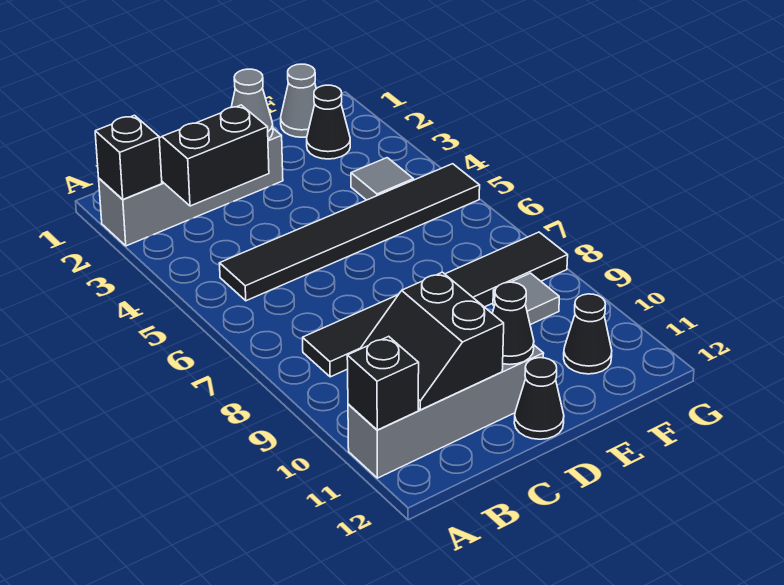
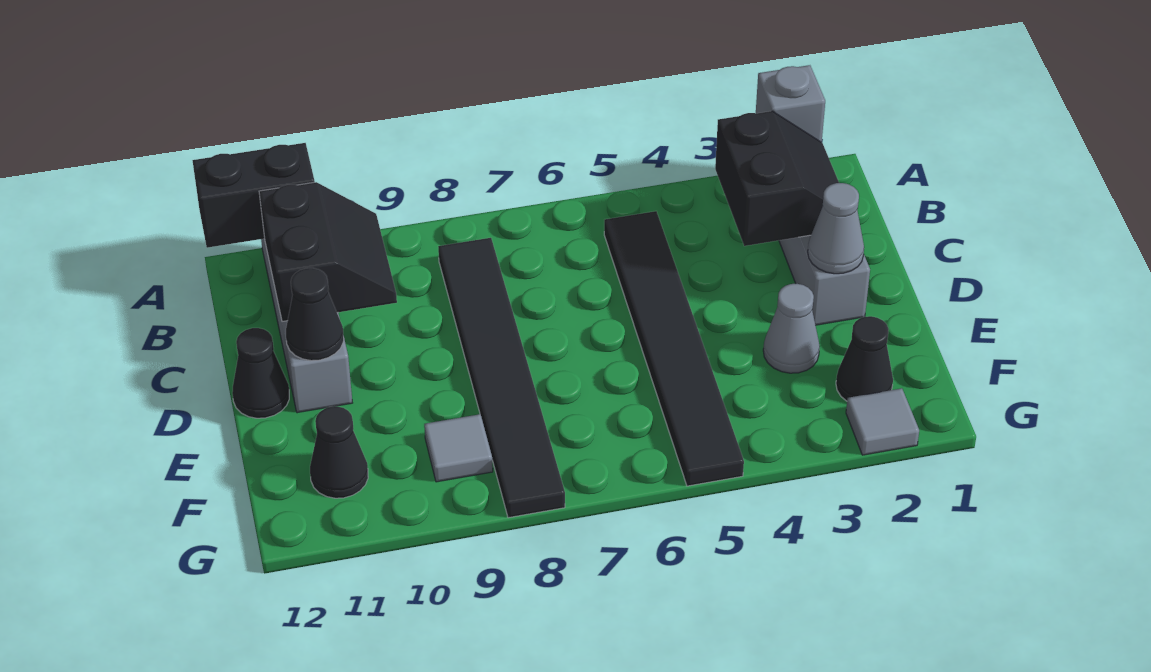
black brick A2 level 2 -> grey brick A2 level 2
black brick A11 level 2 -> black brick A11:A12 level 2
black slope B10:C11 level 2 top C -> black slope B10:C11 level 2 top 11
grey cone F1 level 1 -> grey cone E3 level 1
grey tile F4 level 1 -> grey tile G2 level 1

